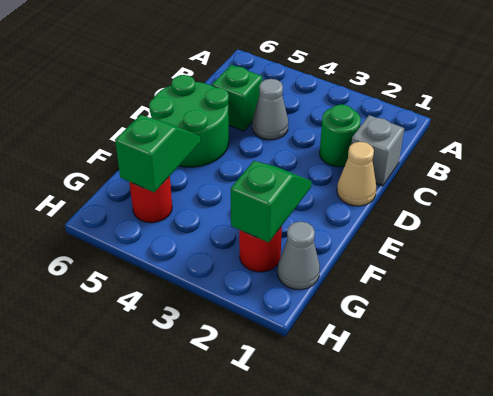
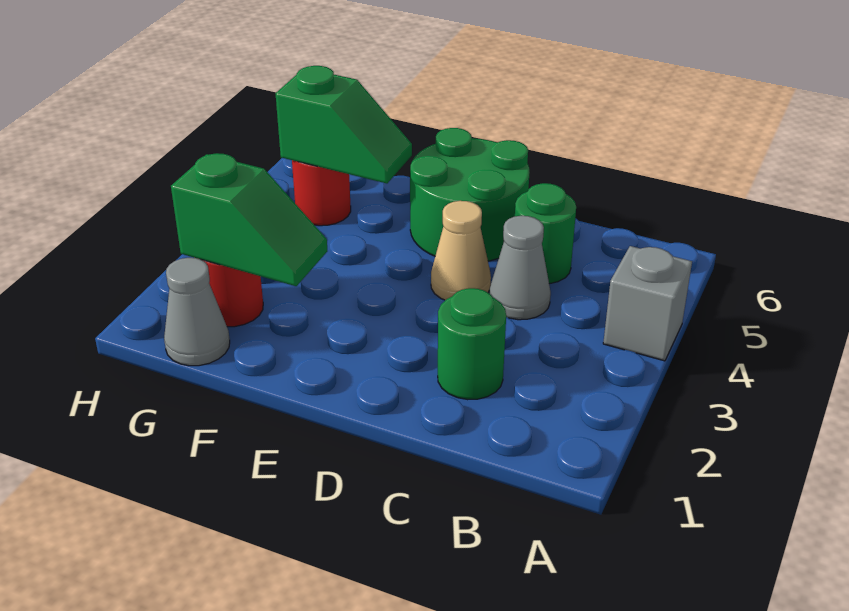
grey brick C1 level 1 -> grey brick A4 level 1
green brick C5 level 1 -> green round brick C5 level 1
tan cone D1 level 1 -> tan cone D4 level 1

